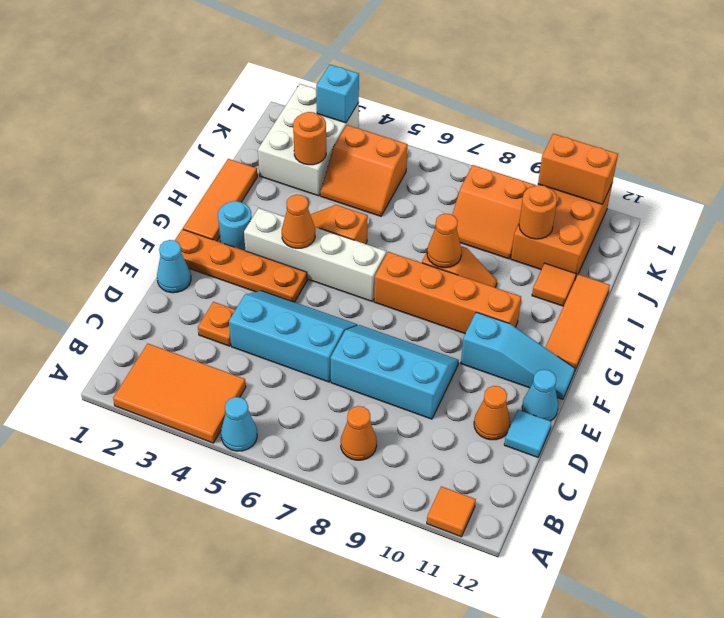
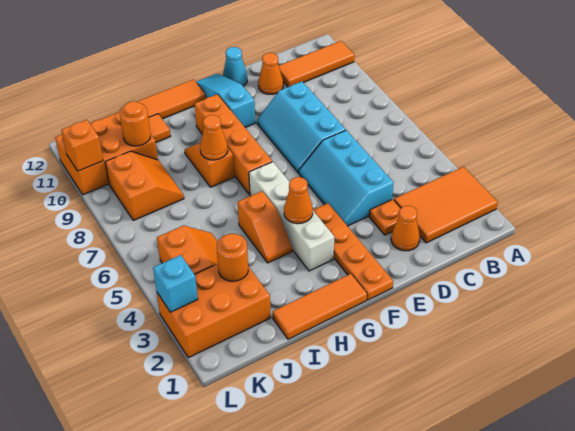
orange tile A2:B4 level 1 -> orange tile A2:C3 level 1
cyan cone A5 level 1 -> none
orange tile A11 level 1 -> orange tile A11:C11 level 1
orange cone B8 level 1 -> orange cone D2 level 1
cyan tile D12 level 1 -> none
cyan cone E1 level 1 -> none
cyan round brick G2 level 1 -> none
white brick J2:L3 level 1 -> orange brick J2:L3 level 1
orange brick L10:L11 level 2 -> orange brick L10 level 2

